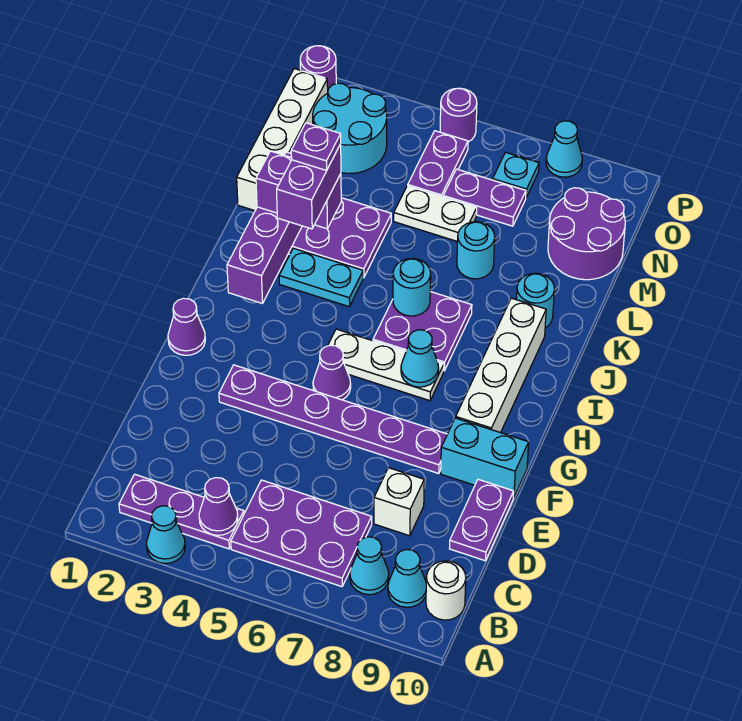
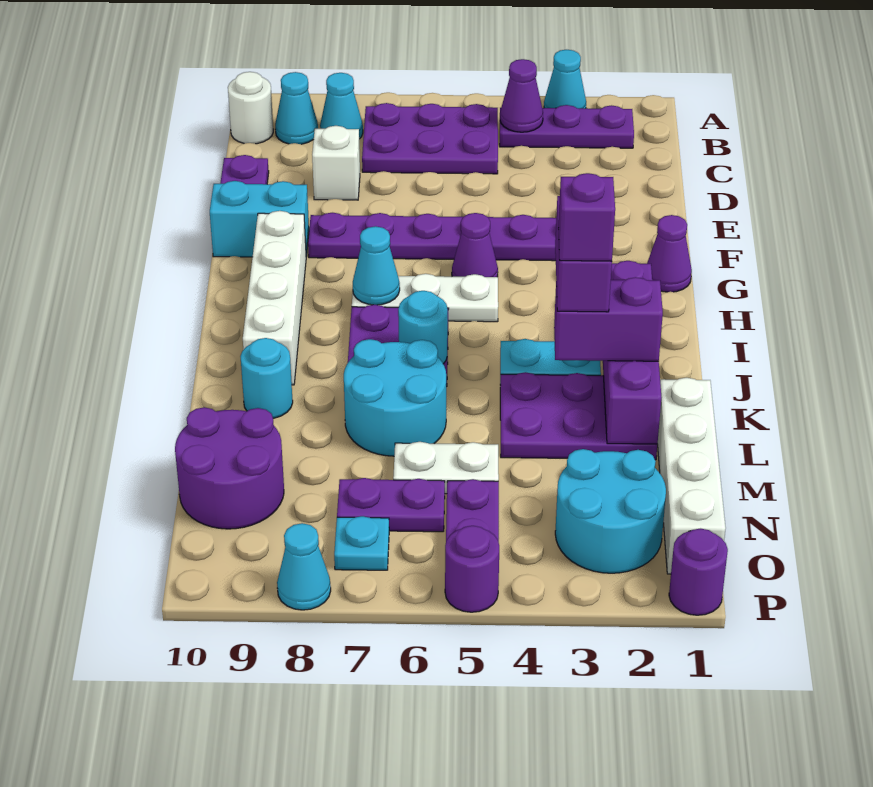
purple plate K3 level 5 -> purple brick K3 level 5
cyan round brick L7 level 1 -> cyan round brick K6:L7 level 1

